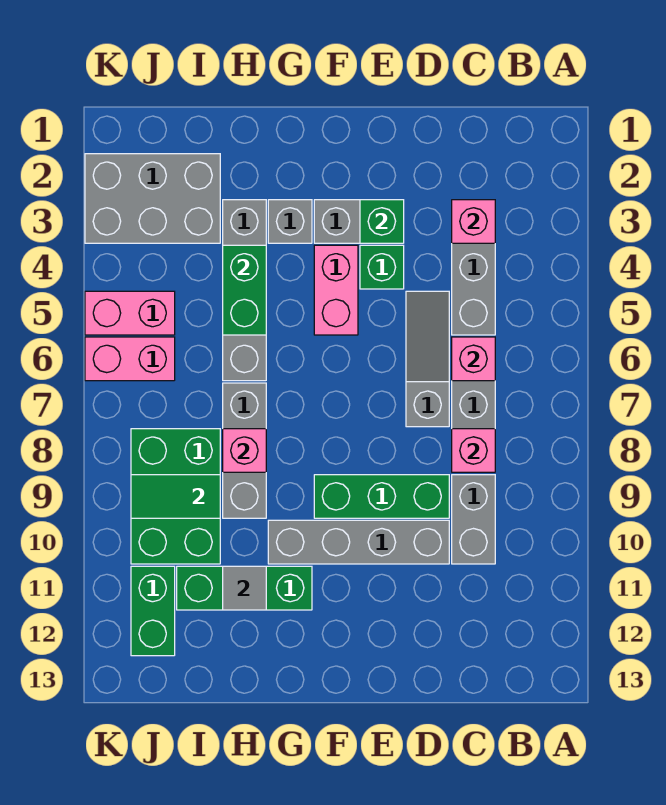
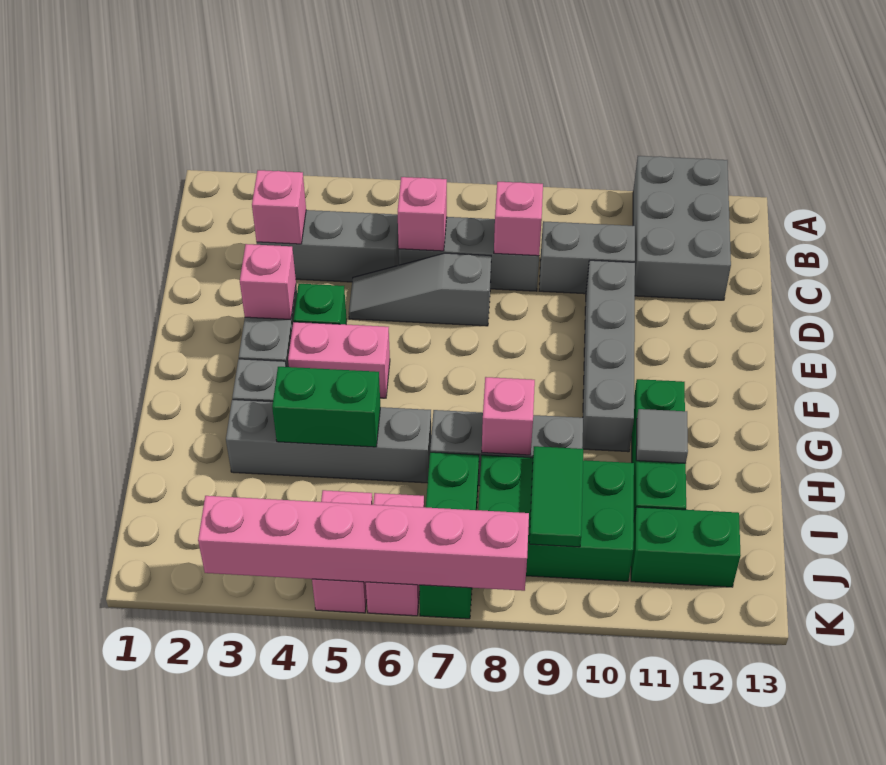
green brick D9:F9 level 1 -> green brick I7:K7 level 1
green brick E3 level 2 -> pink brick E3 level 2
grey brick I2:K3 level 1 -> grey brick A11:C12 level 1
none -> pink brick K3:K8 level 2

